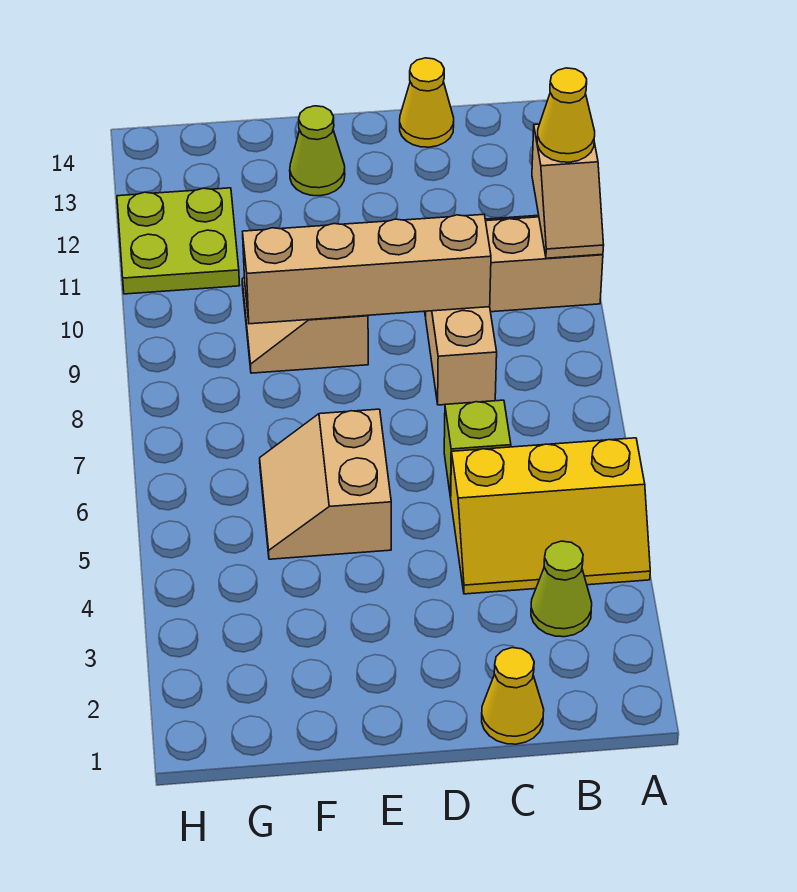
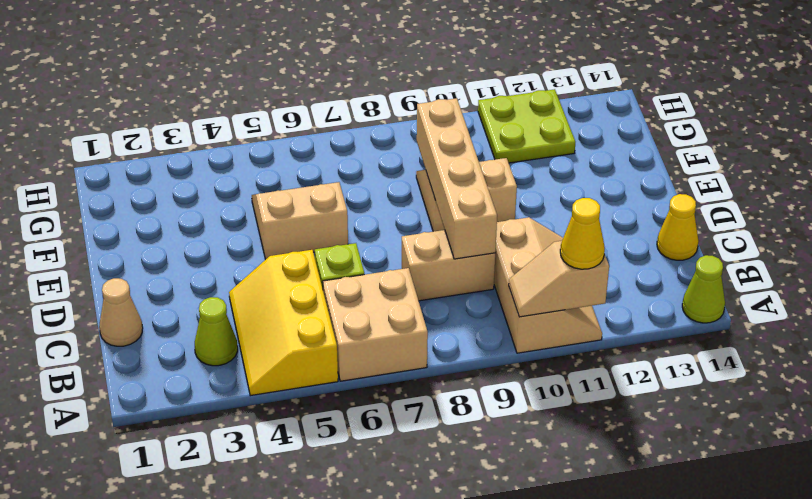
none -> tan brick A6:B7 level 1
yellow cone C1 level 1 -> tan cone C1 level 1
lime cone E13 level 1 -> lime cone A14 level 1

